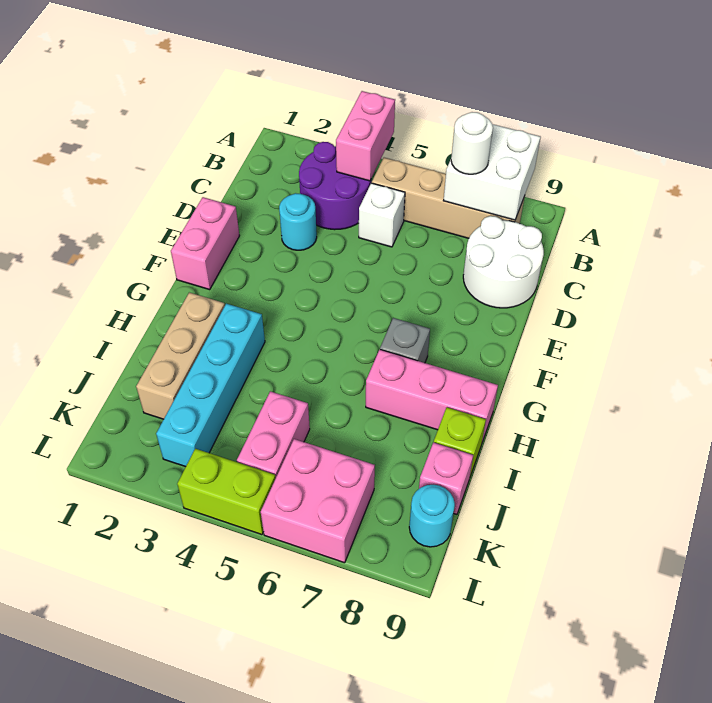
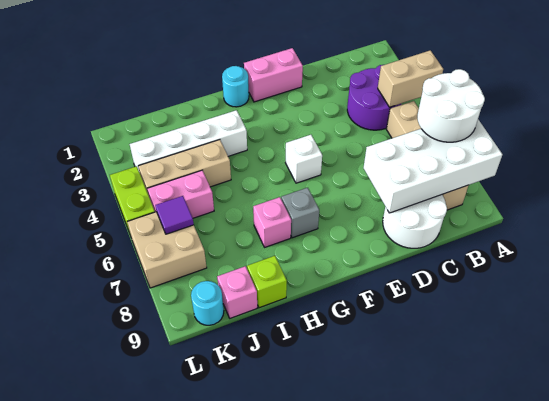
pink brick A4:B4 level 2 -> tan brick A4:B4 level 2
white brick A7:B8 level 2 -> white brick A7:D8 level 2
white round brick B7 level 3 -> white round brick A6:B7 level 3
white brick C5 level 1 -> white brick F5 level 1
cyan round brick D3 level 1 -> cyan round brick G1 level 1
tan brick H2:J2 level 1 -> tan brick I4:K4 level 1
cyan brick H3:K3 level 1 -> white brick H3:K3 level 1
pink brick H7:H9 level 1 -> pink brick H7 level 1
pink brick K6:L7 level 1 -> tan brick K6:L7 level 1
none -> purple tile K6 level 2

